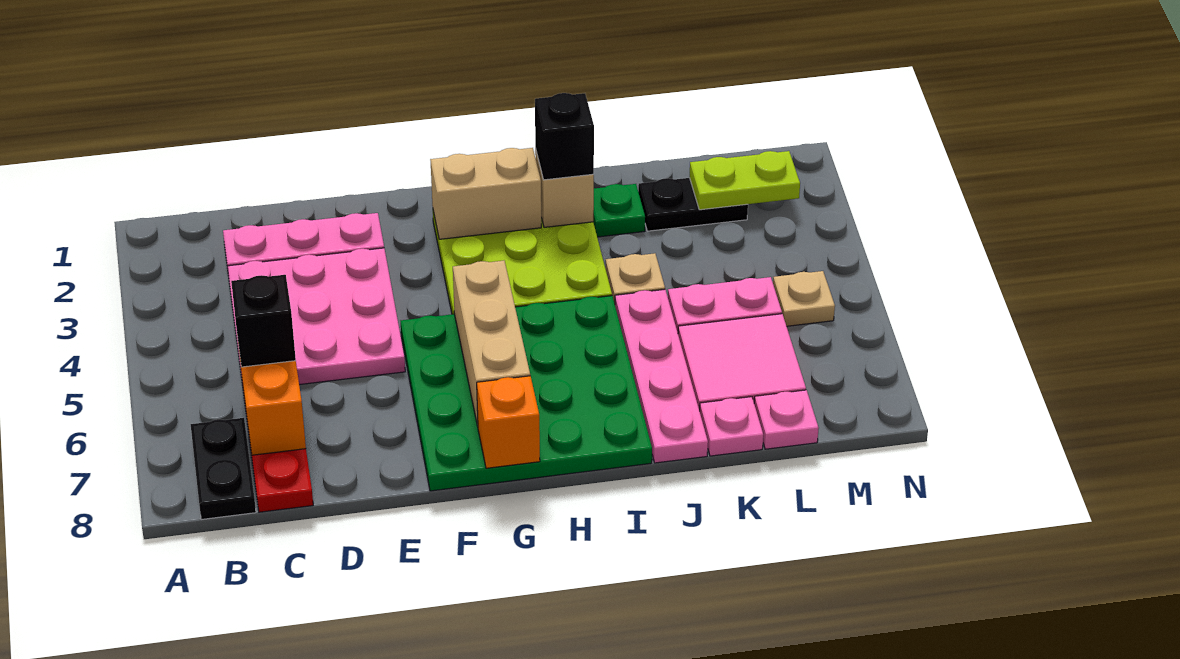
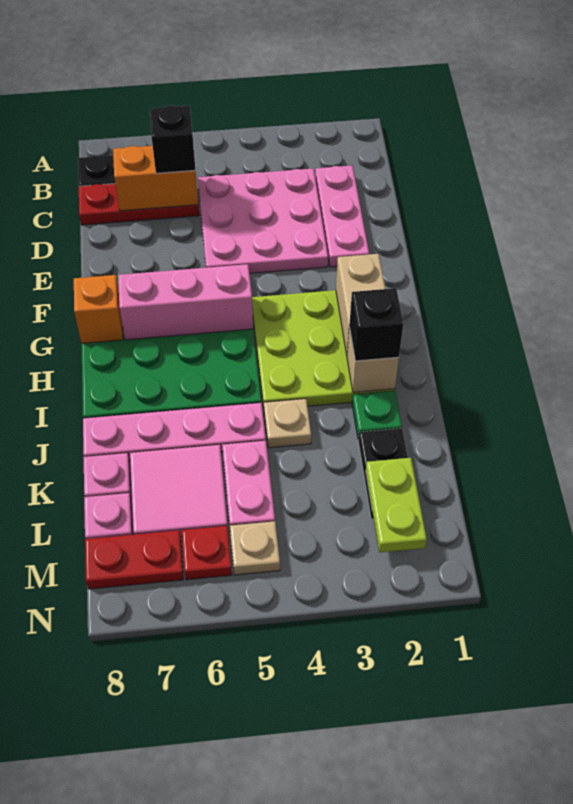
tan brick G5:G7 level 2 -> pink brick G5:G7 level 2
none -> red plate M6 level 1
none -> red plate M7:M8 level 1

